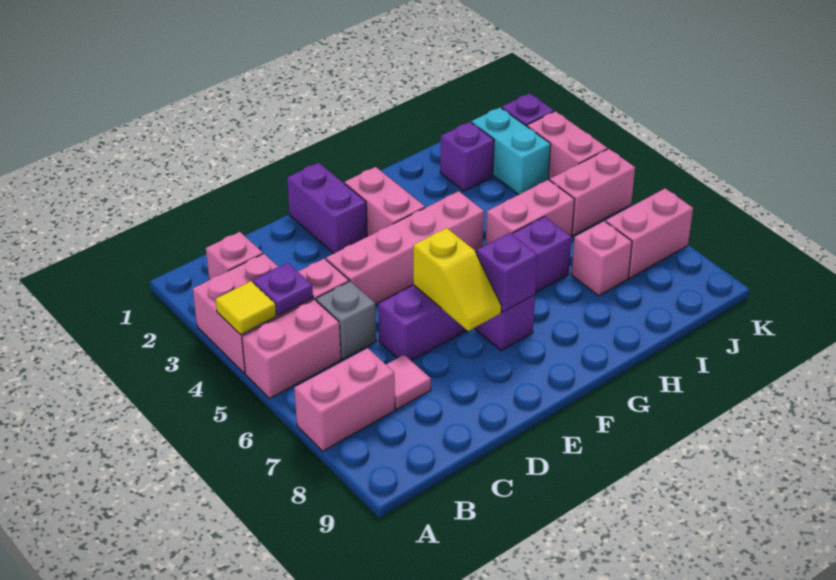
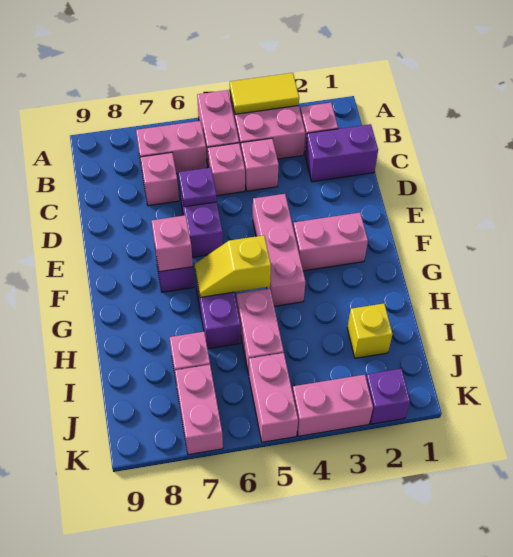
yellow tile A4 level 2 -> yellow tile A3:A4 level 2
pink brick A7:B7 level 1 -> pink brick B6:B7 level 1
purple plate B4 level 2 -> purple plate D6 level 2
grey brick C5 level 1 -> pink brick C5 level 1
pink tile C7 level 1 -> pink brick C7 level 1
pink brick D4:G4 level 1 -> pink brick E4:G4 level 1
purple brick E1:E2 level 1 -> purple brick C1:C2 level 1
yellow slope E6:E7 level 2 top 6 -> yellow slope G5:G6 level 2 top 5
purple brick F7 level 2 -> pink brick F7 level 2
purple brick I2 level 1 -> yellow brick I2 level 1
cyan brick J2:J3 level 1 -> none

